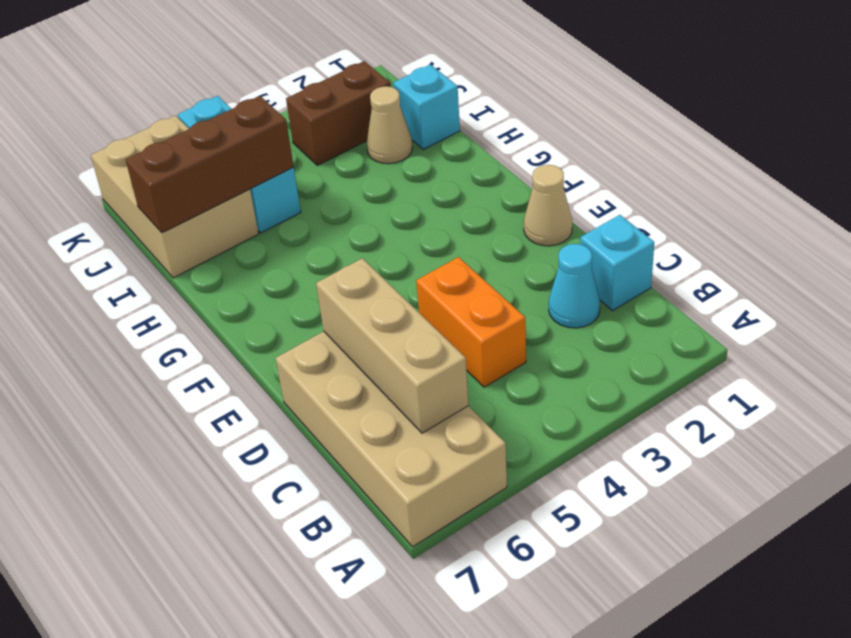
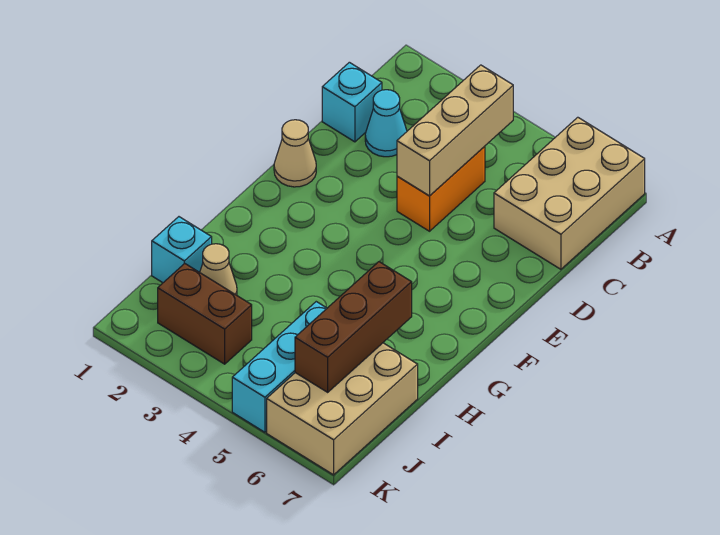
tan brick A6:D7 level 1 -> tan brick A6:C7 level 1
tan brick B6:D6 level 2 -> tan brick B4:D4 level 2
brown brick I5:I7 level 2 -> brown brick H6:J6 level 2

